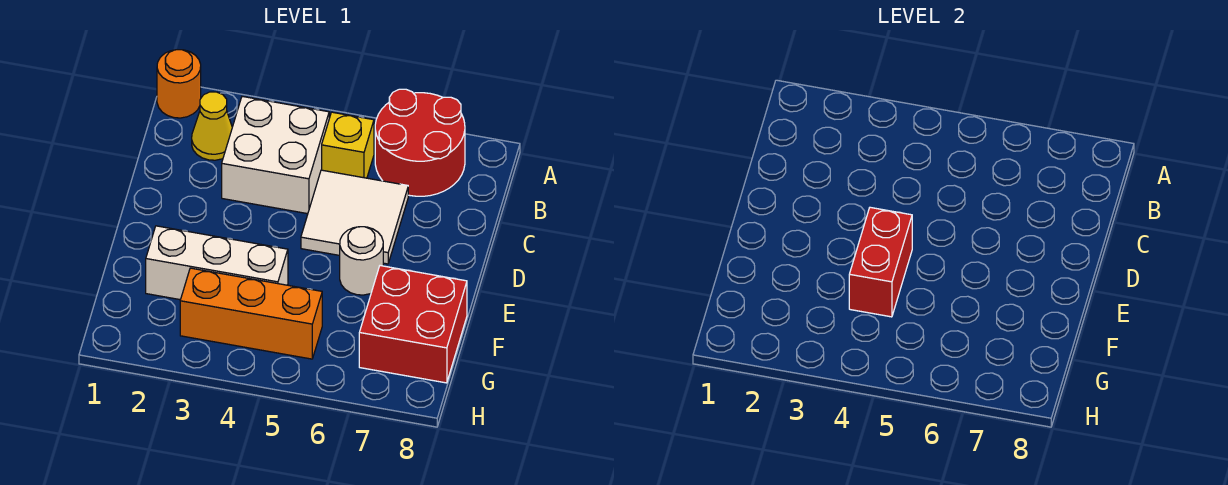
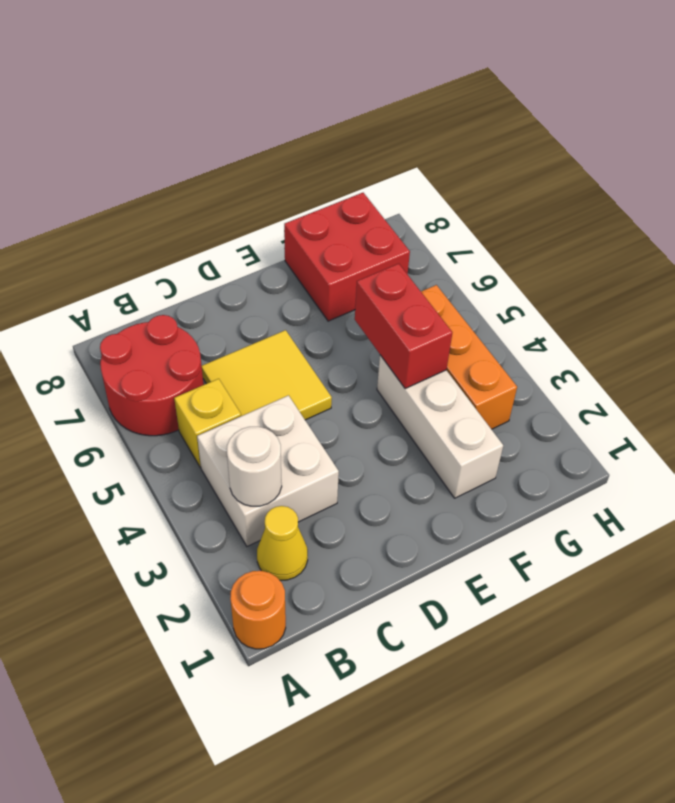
white tile C5:D6 level 1 -> yellow tile C5:D6 level 1
red brick E4:F4 level 2 -> red brick F4:F5 level 2
white round brick E6 level 1 -> white round brick B3 level 2

